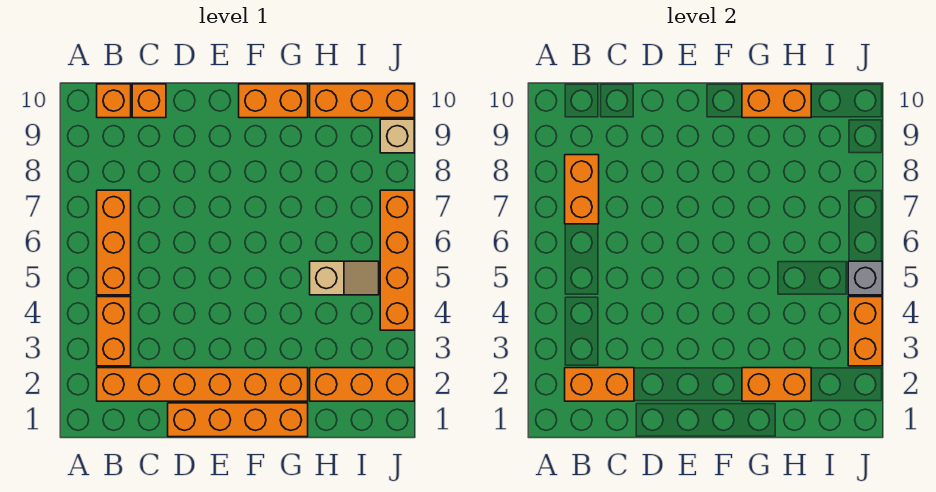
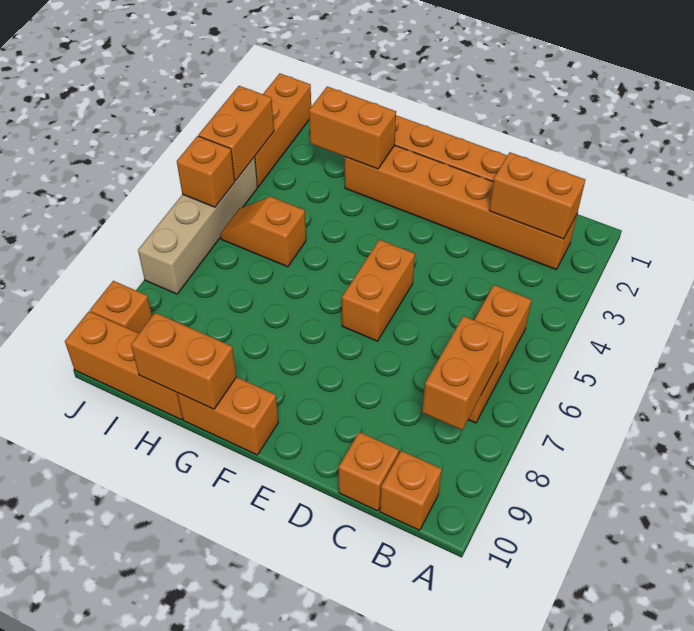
orange brick B3:B4 level 1 -> orange brick E5:E6 level 1
orange brick H2:J2 level 1 -> orange brick J1:J3 level 1
tan slope H5:I5 level 1 top H -> orange slope H5:I5 level 1 top H
orange brick J4:J7 level 1 -> tan brick J4:J7 level 1
grey brick J5 level 2 -> orange brick J5 level 2
tan brick J9 level 1 -> orange brick J9 level 1

